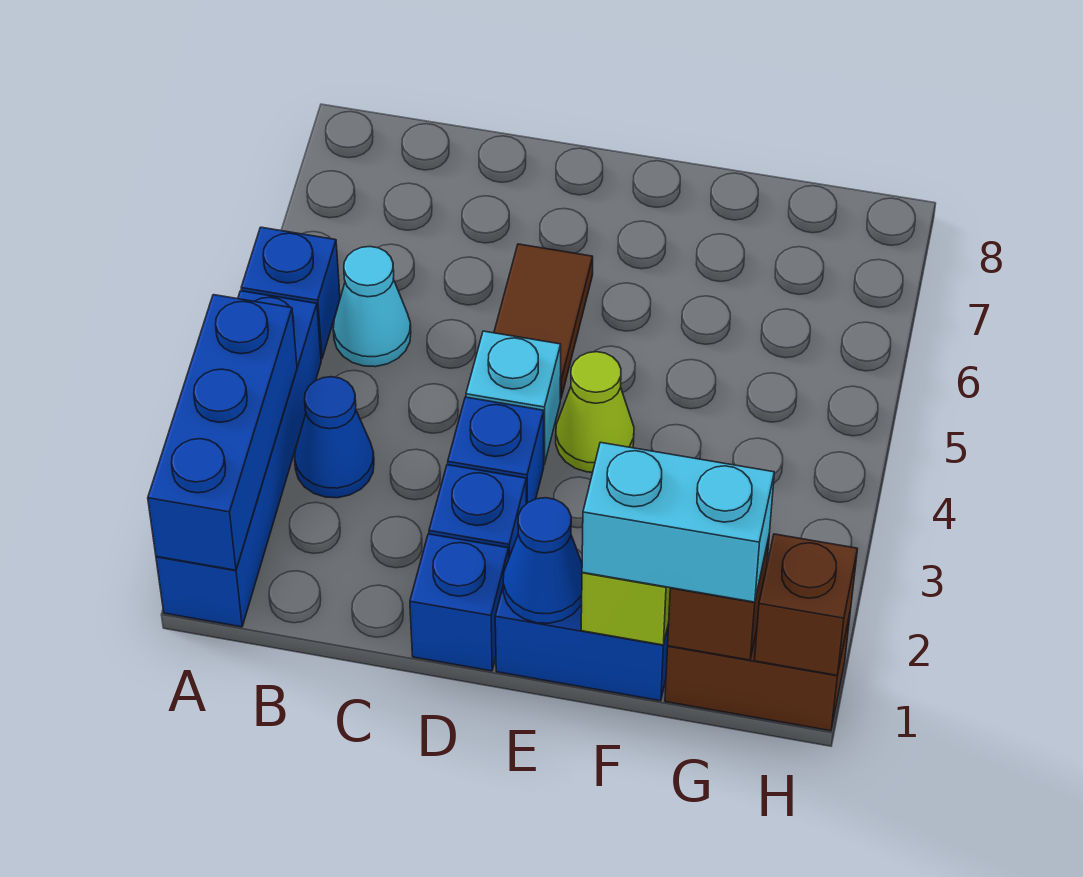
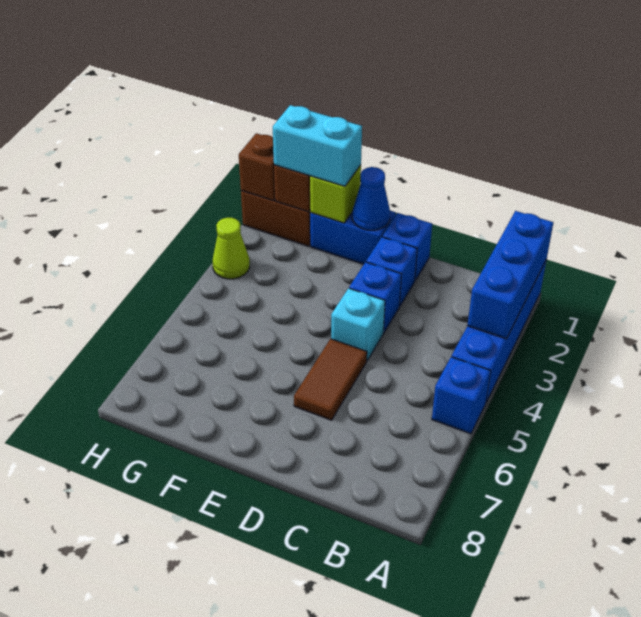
blue cone B3 level 1 -> none
cyan cone B5 level 1 -> none
lime cone E4 level 1 -> lime cone H3 level 1

